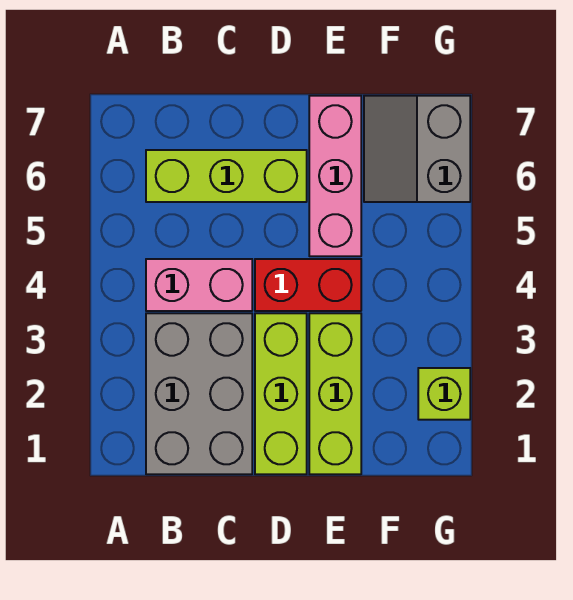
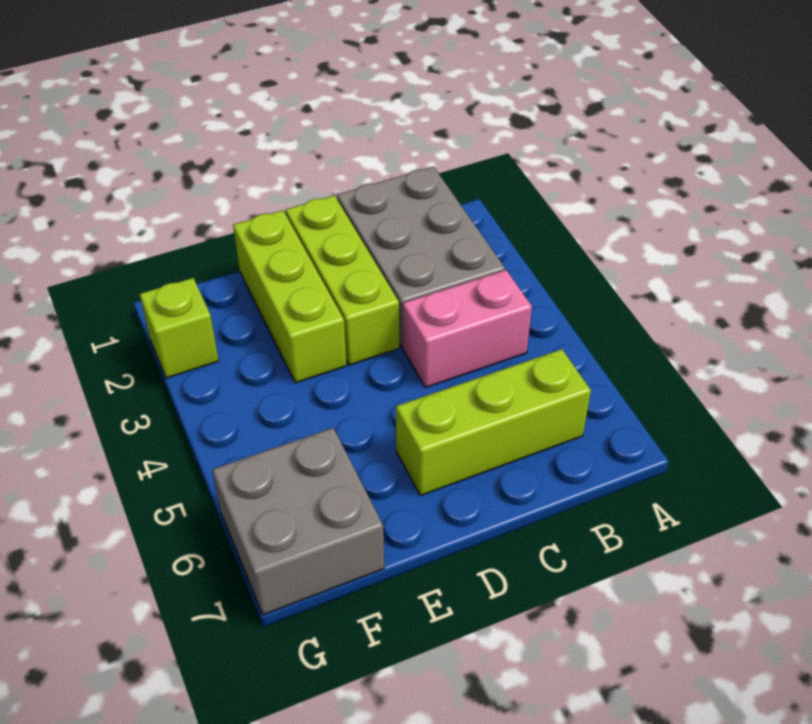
red brick D4:E4 level 1 -> none
pink brick E5:E7 level 1 -> none
grey slope F6:G7 level 1 top G -> grey brick F6:G7 level 1

